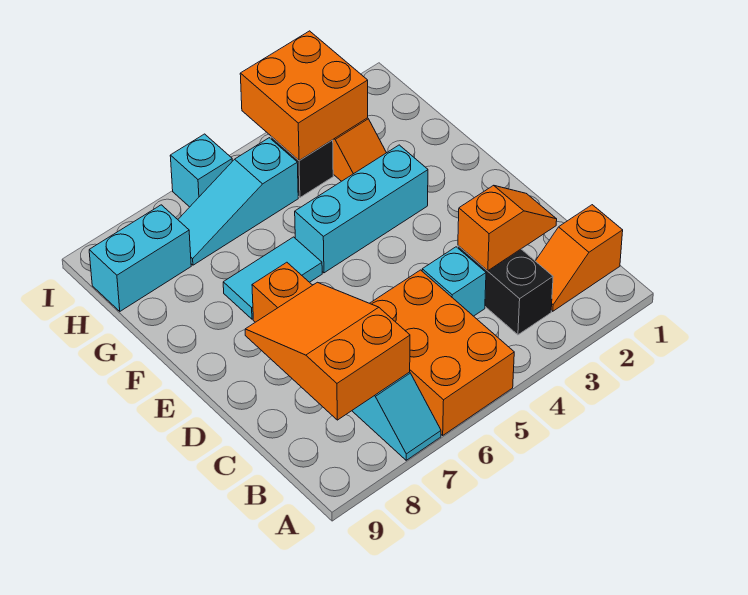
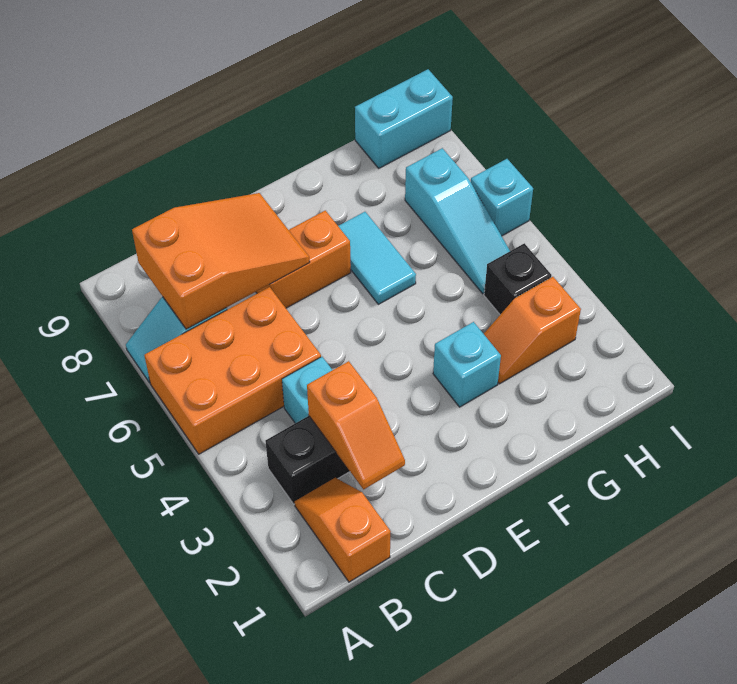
cyan brick F3:F5 level 1 -> cyan brick F3 level 1
orange brick H3:I4 level 2 -> none
cyan slope H5:H7 level 1 top 5 -> cyan slope H5:H7 level 1 top 7
cyan brick H8:H9 level 1 -> cyan brick H9:I9 level 1

